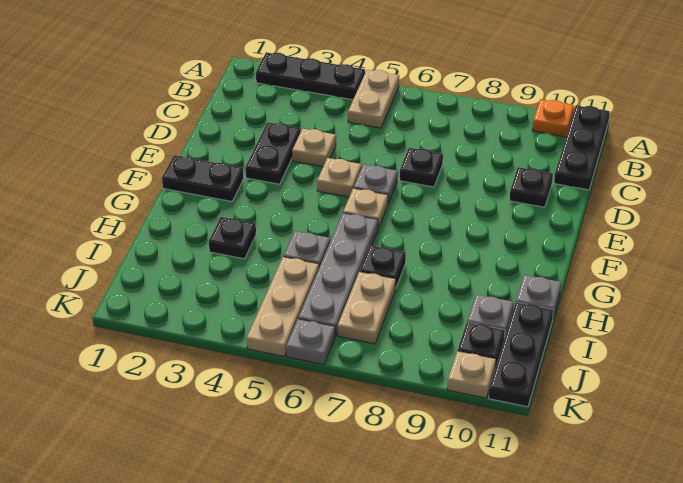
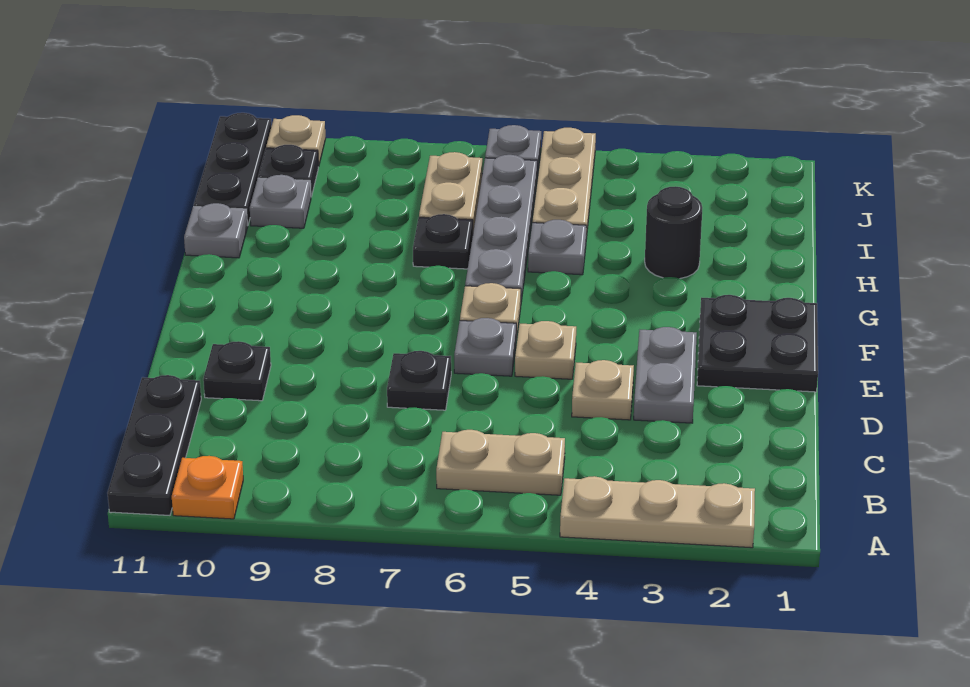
black plate A2:A4 level 1 -> tan plate A2:A4 level 1
tan plate A5:B5 level 1 -> tan plate B5:B6 level 1
black plate D3:E3 level 1 -> grey plate D3:E3 level 1
black plate F1:F2 level 1 -> black plate E1:F2 level 1
black plate H3 level 1 -> black round brick H3 level 1

